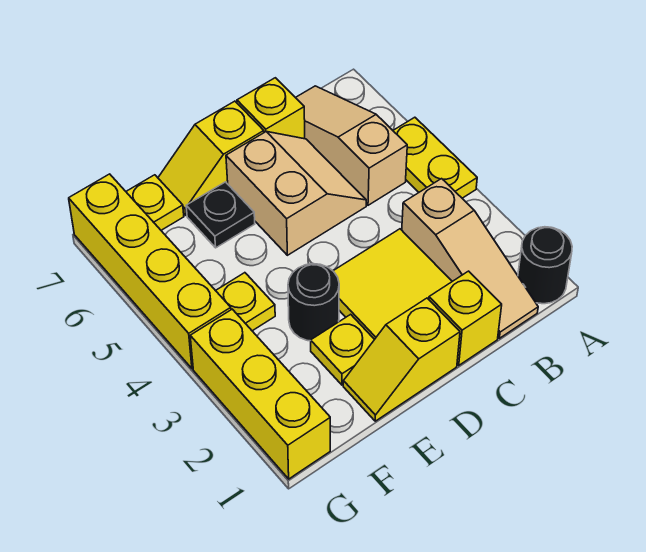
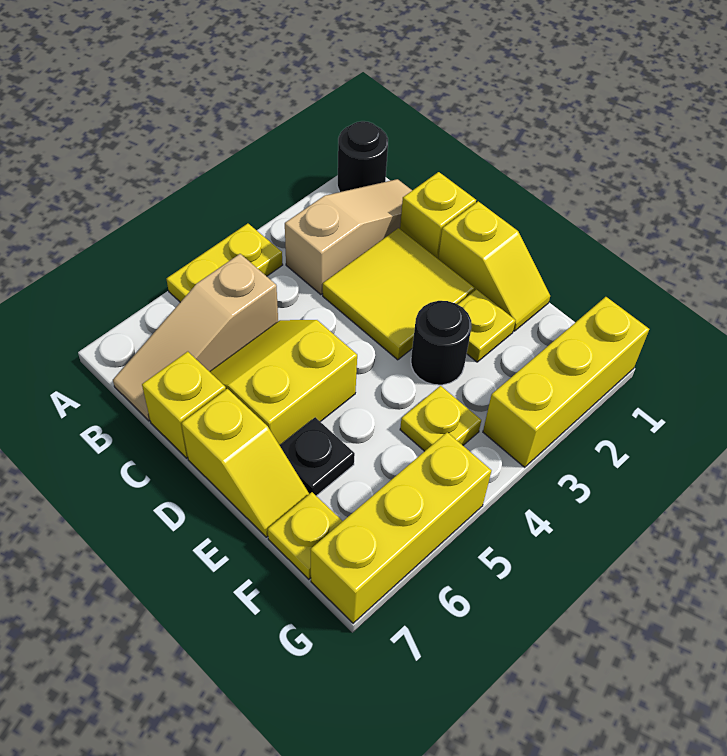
tan slope C5:D6 level 1 top D -> yellow slope C5:D6 level 1 top D
yellow brick G4:G7 level 1 -> yellow brick G5:G7 level 1

